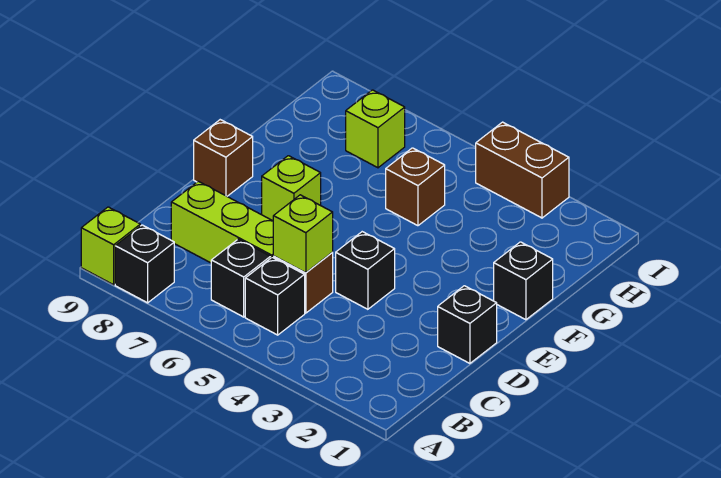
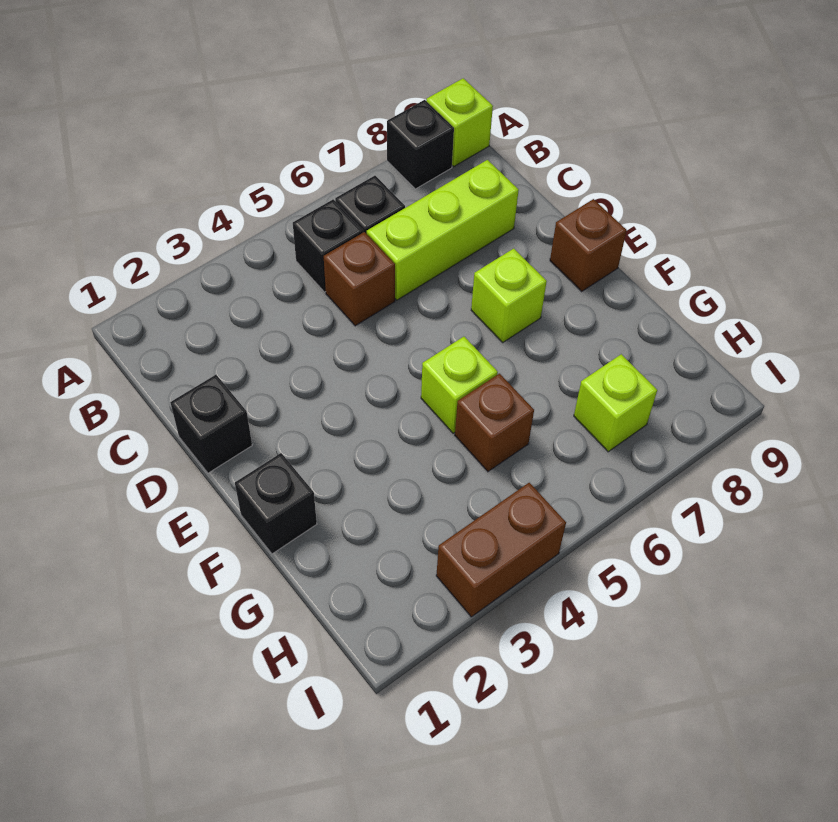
lime brick C5 level 2 -> lime brick F5 level 1
black brick D4 level 1 -> none

